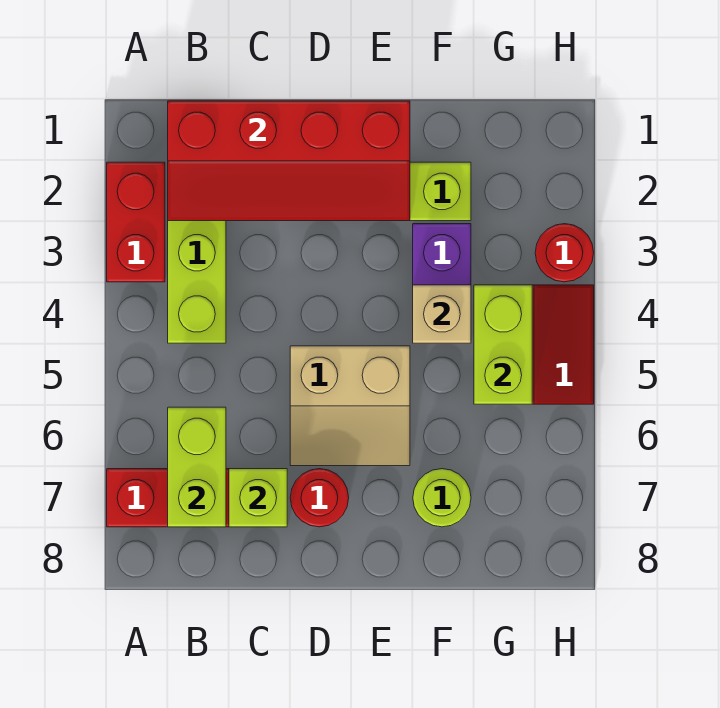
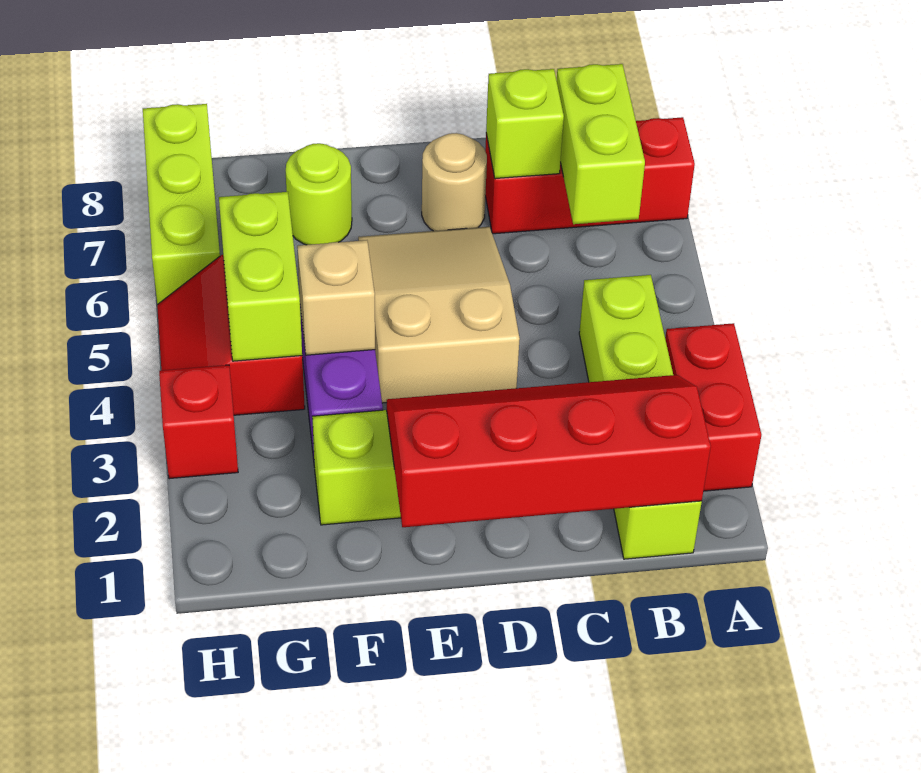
tan slope D5:E6 level 1 top 5 -> tan slope D4:E6 level 1 top 4
red round brick D7 level 1 -> tan round brick D7 level 1
red round brick H3 level 1 -> red brick H3 level 1
none -> lime brick H6:H8 level 1

